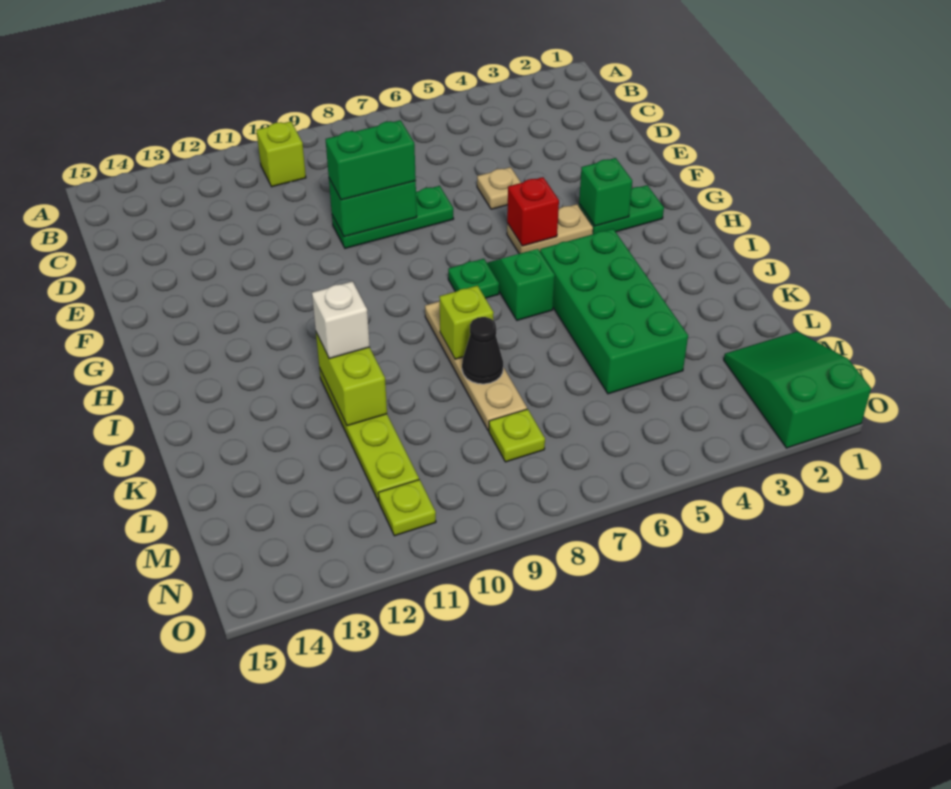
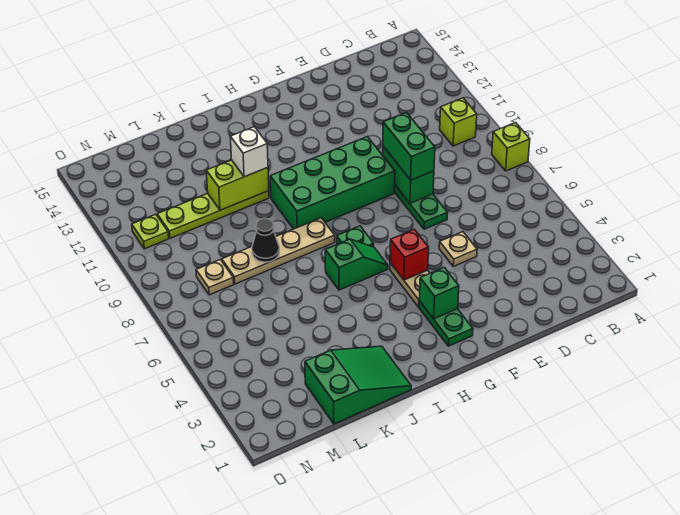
green brick I4:L5 level 1 -> green brick F9:I10 level 1
lime brick J8 level 2 -> lime brick A8 level 1
green slope M1:O2 level 1 top O -> green slope J1:L2 level 1 top L
lime plate M8 level 1 -> tan plate M8 level 1

